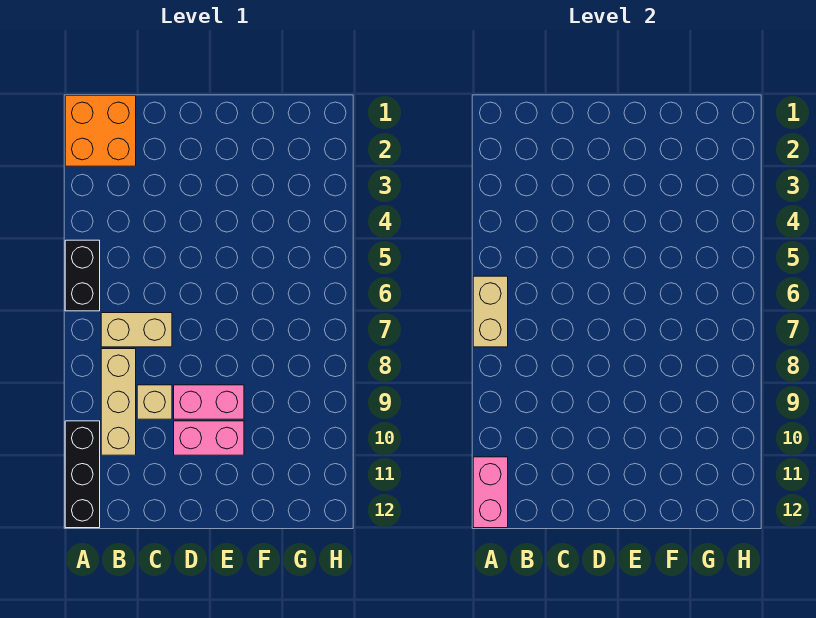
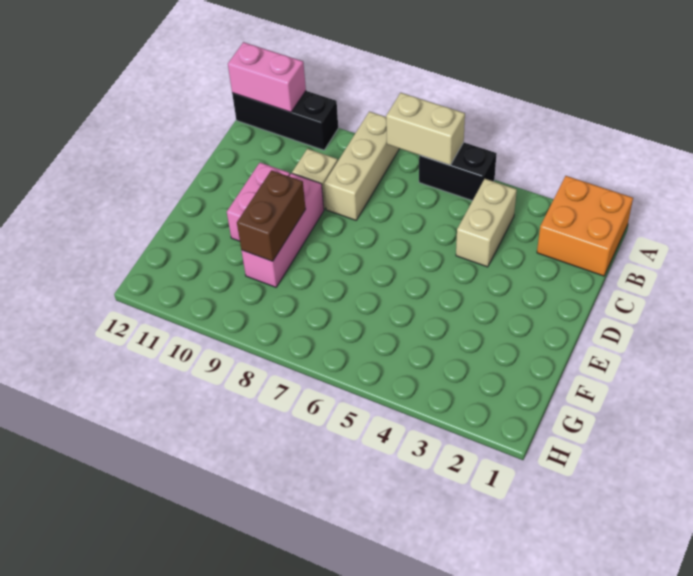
tan brick B7:C7 level 1 -> tan brick B4:C4 level 1
tan brick B8:B10 level 1 -> tan brick A8:C8 level 1
pink brick D9:E9 level 1 -> pink brick D9:F9 level 1
none -> brown brick E9:F9 level 2

